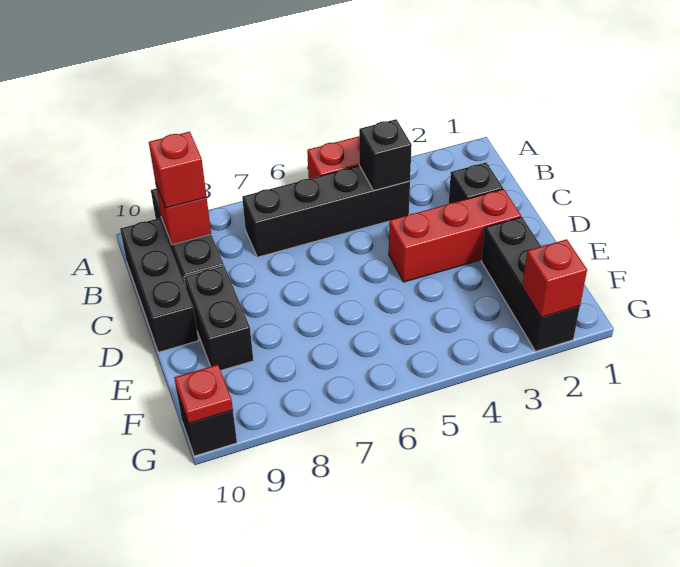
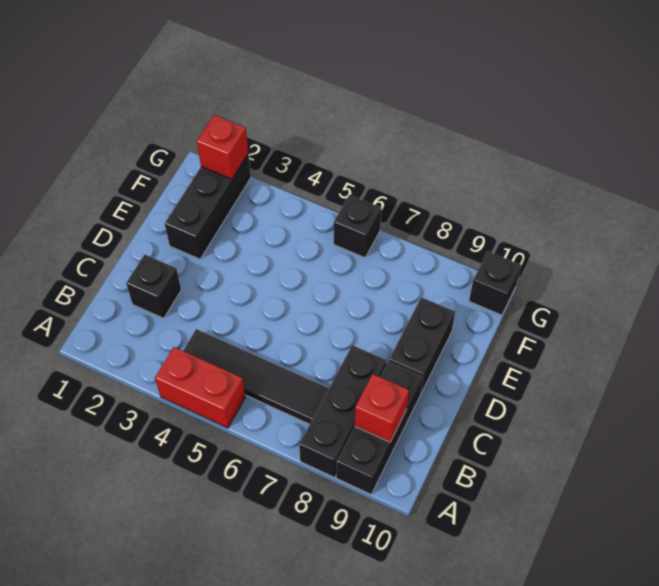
black brick B4:B7 level 1 -> black tile B4:B7 level 1
black brick B4 level 2 -> black brick G6 level 1
red brick B9 level 3 -> none
black brick B10:D10 level 1 -> black brick A8:C8 level 1
red brick D2:D4 level 1 -> none
red plate G10 level 2 -> none

